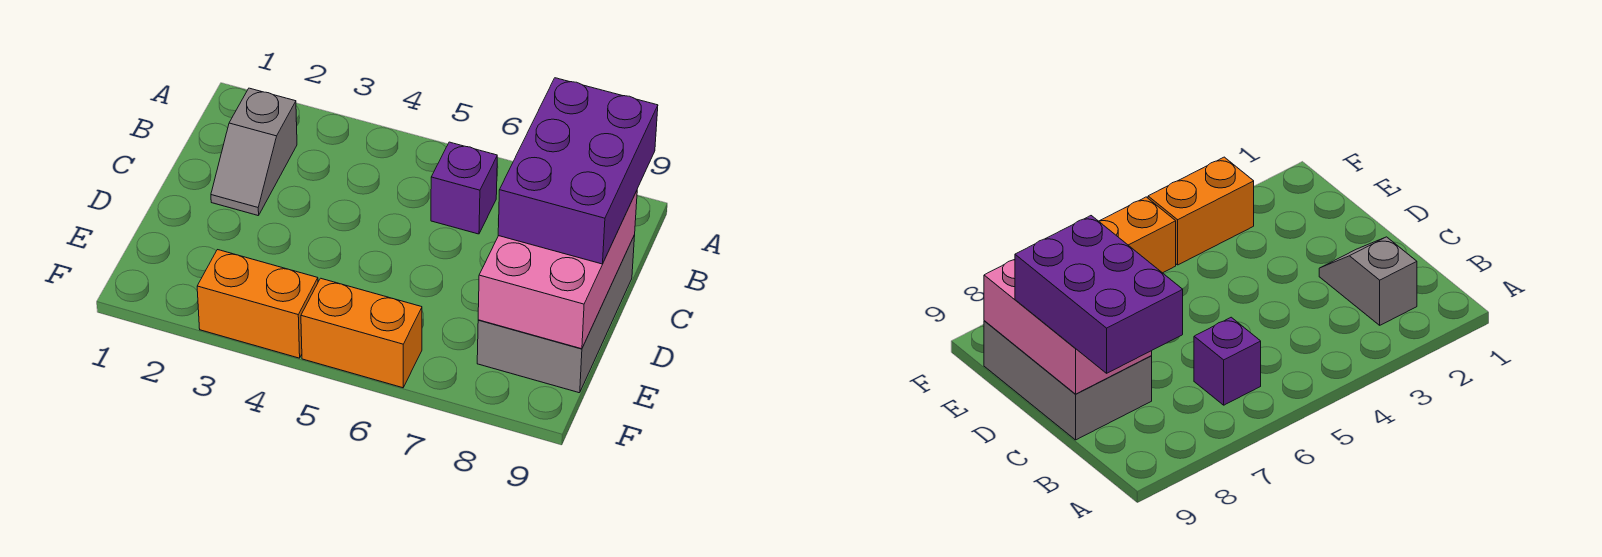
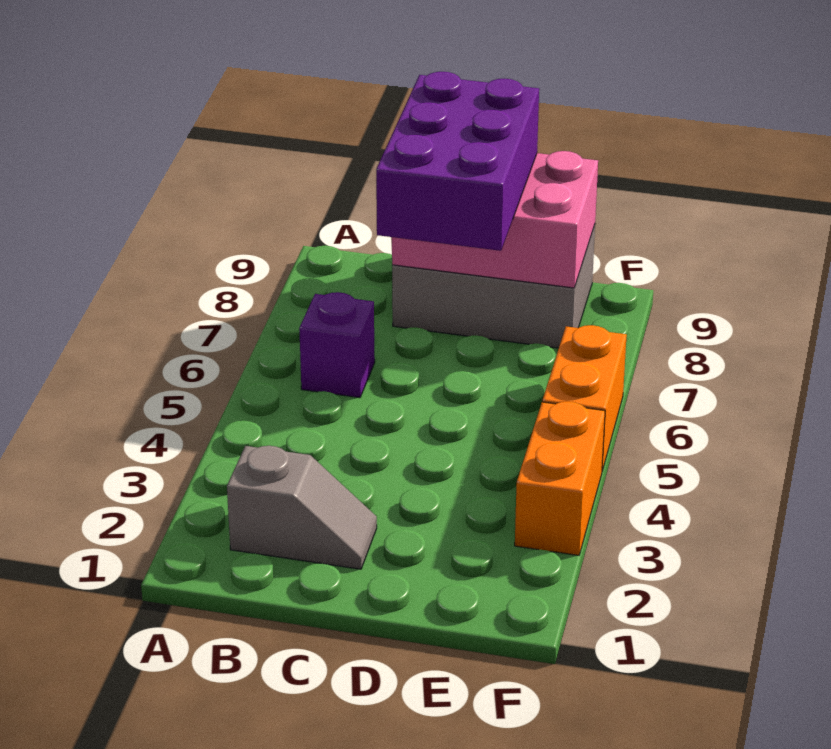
purple brick B8:D9 level 3 -> purple brick C7:D9 level 3

